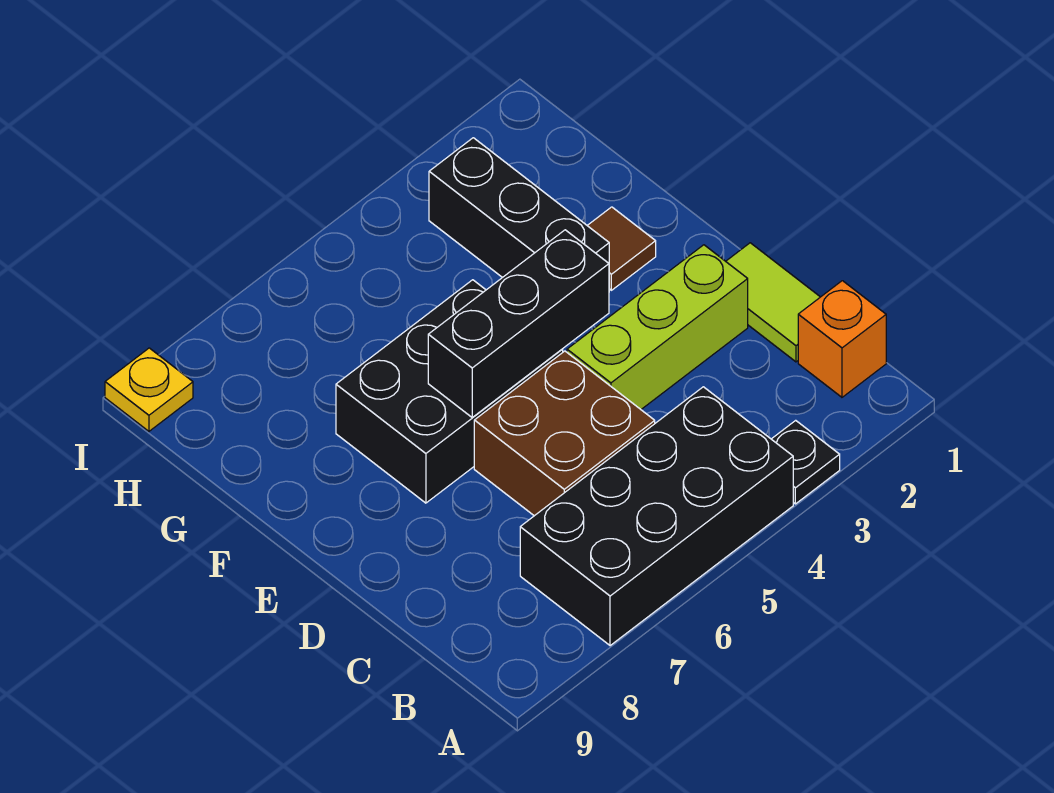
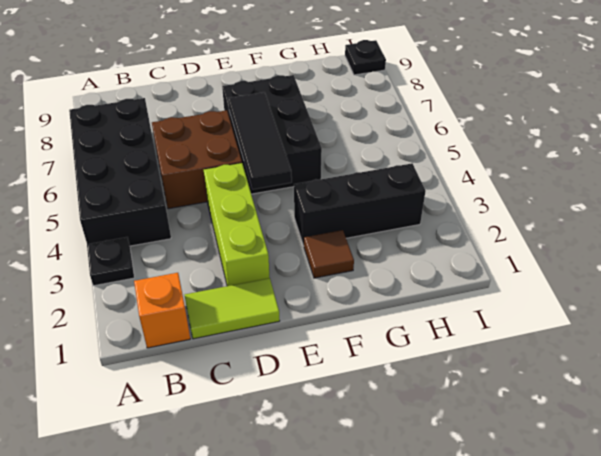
black brick E4:E6 level 2 -> black tile E4:E6 level 2
yellow plate I9 level 1 -> black plate I9 level 1

